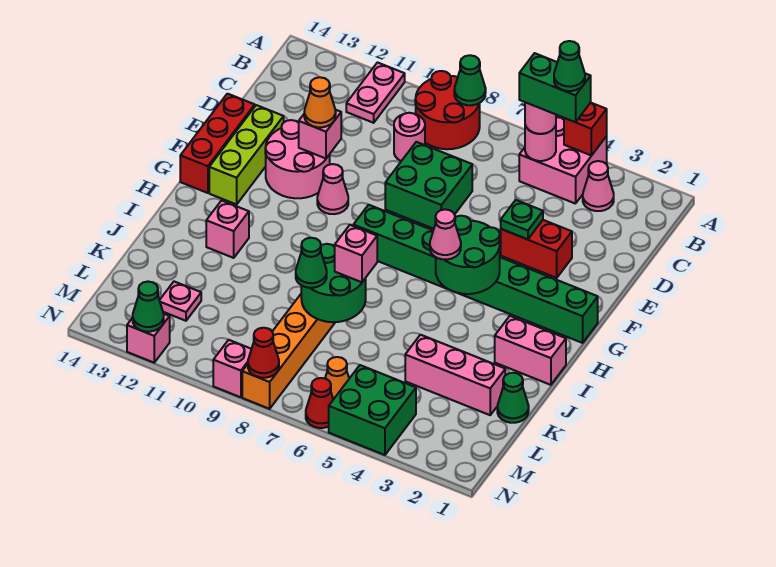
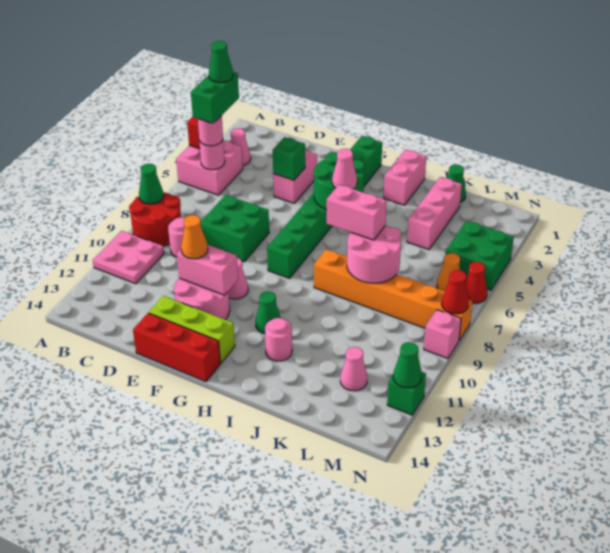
pink plate A11:B11 level 1 -> pink plate A10:B11 level 1
red brick E3:E4 level 1 -> pink brick E3:E4 level 1
green plate E4 level 2 -> green brick E4 level 2
pink brick E11 level 2 -> pink brick E11:F11 level 2
pink brick I12 level 1 -> pink round brick I12 level 1
green round brick J7:K8 level 2 -> pink round brick J7:K8 level 2
pink brick J7 level 3 -> pink brick I7:J7 level 3
green cone K8 level 3 -> green cone H11 level 1
pink plate L12 level 1 -> pink cone L12 level 1
pink brick N12 level 1 -> green brick N12 level 1

